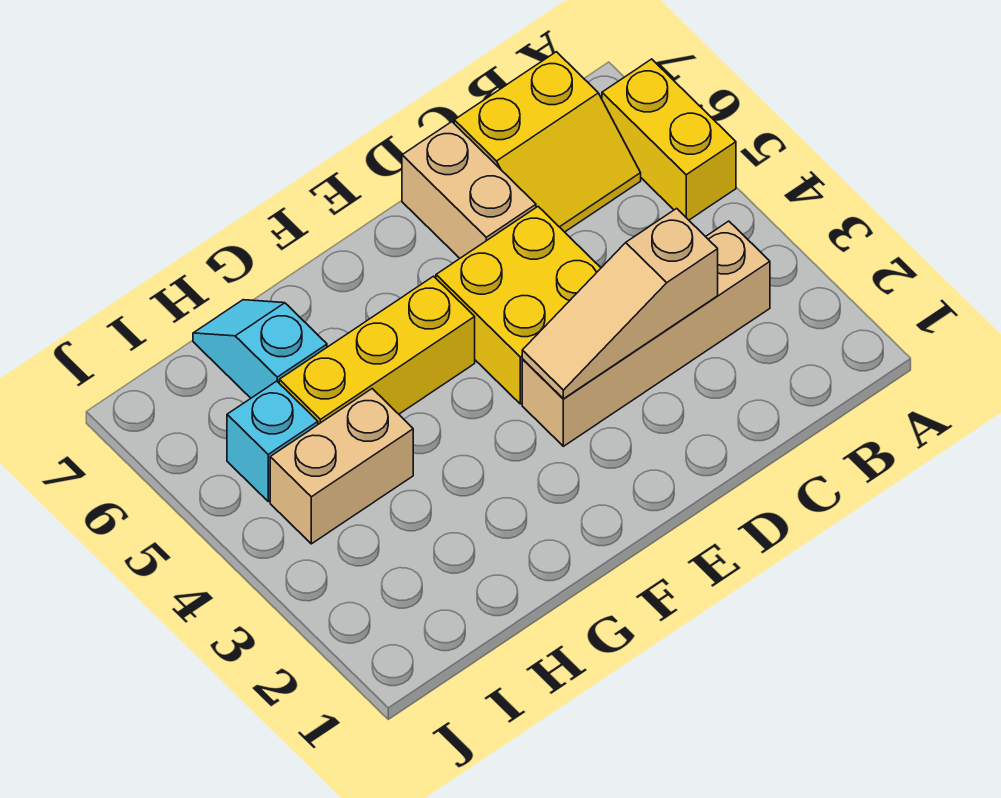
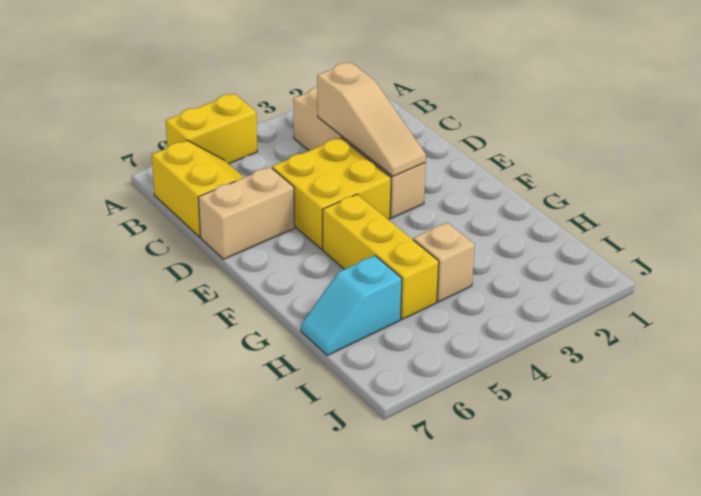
tan brick H4:I4 level 1 -> tan brick H4 level 1
cyan brick I5 level 1 -> none

